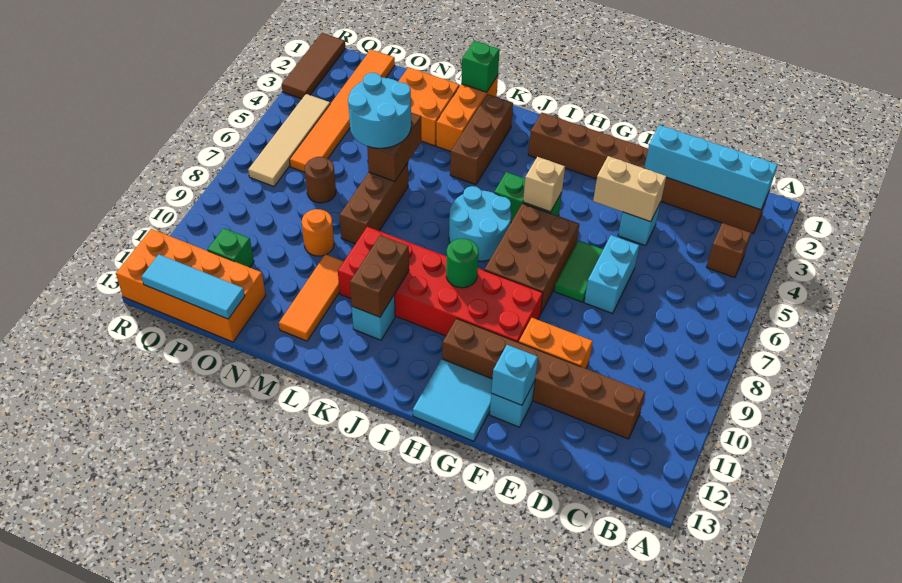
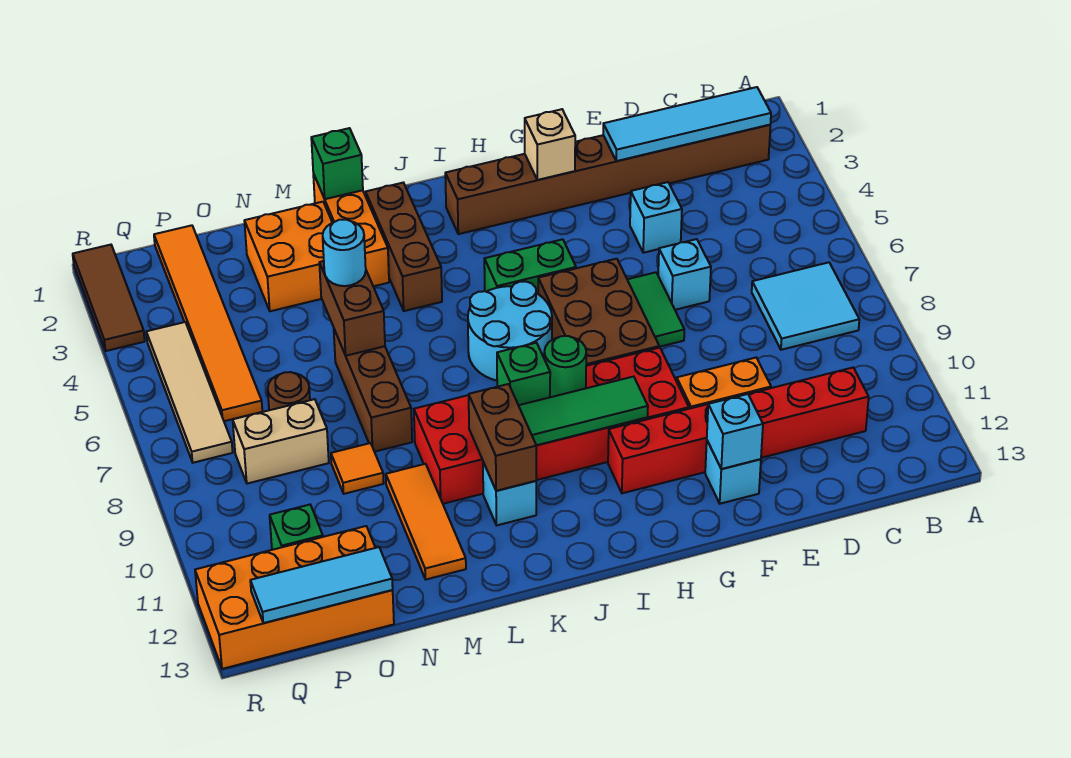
cyan brick B2:E2 level 2 -> cyan tile B2:E2 level 2
brown brick B4 level 1 -> none
brown brick C11:H11 level 1 -> red brick C11:H11 level 1
tan brick E4:F4 level 2 -> tan brick O8:P8 level 1
cyan brick E6:E7 level 1 -> cyan brick E6 level 1
cyan tile G12:H13 level 1 -> cyan tile B7:C8 level 1
tan brick H5 level 2 -> tan brick G2 level 2
none -> green tile H10:J10 level 2
none -> green brick J9 level 2
cyan round brick M5:N6 level 3 -> cyan round brick M5 level 3
orange round brick N9 level 1 -> orange tile N9 level 1

